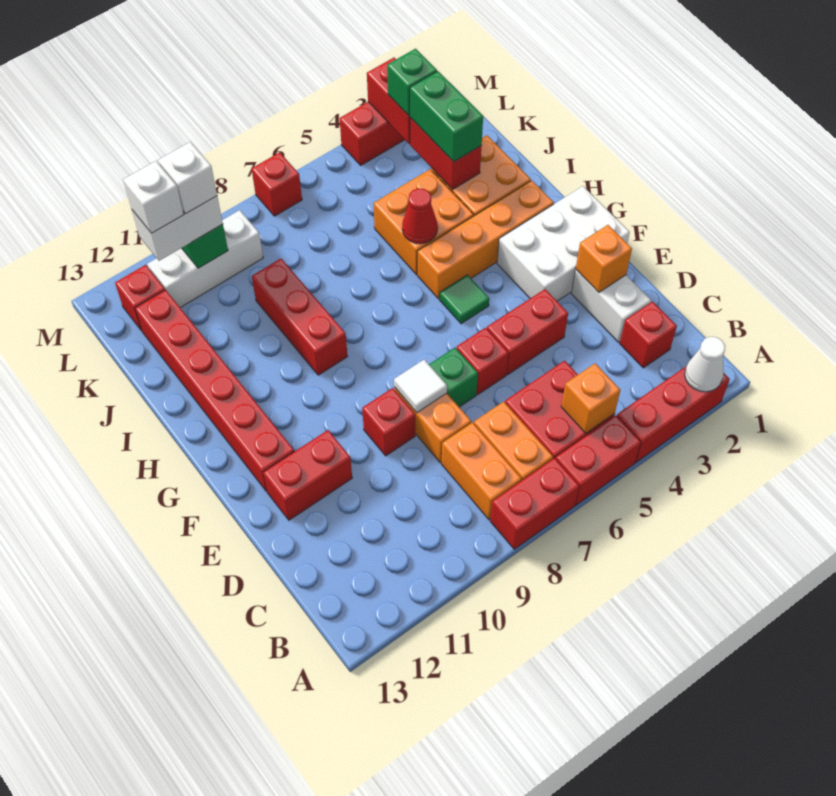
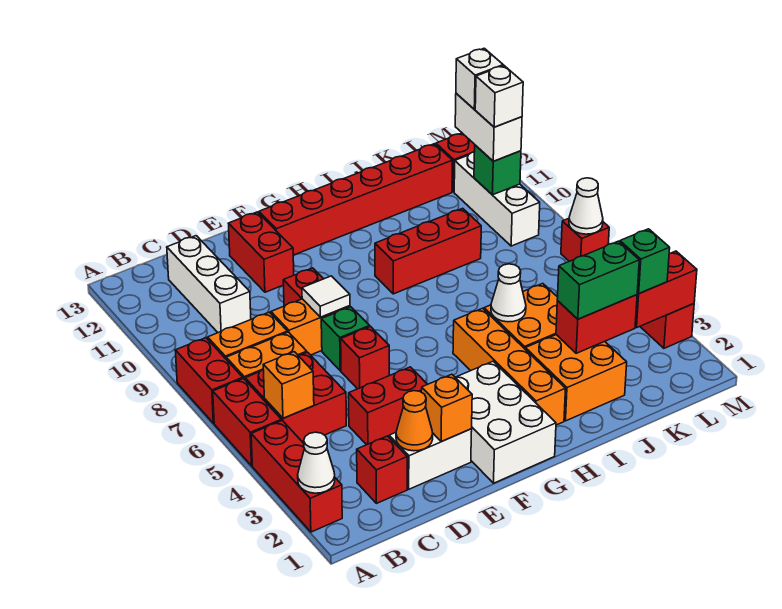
none -> white brick C10:C12 level 1
none -> orange cone D2 level 2
red brick E4:E5 level 1 -> red brick D4:E4 level 1
green tile G5 level 1 -> none
red cone I5 level 2 -> white cone I5 level 2
none -> white cone M7 level 2

